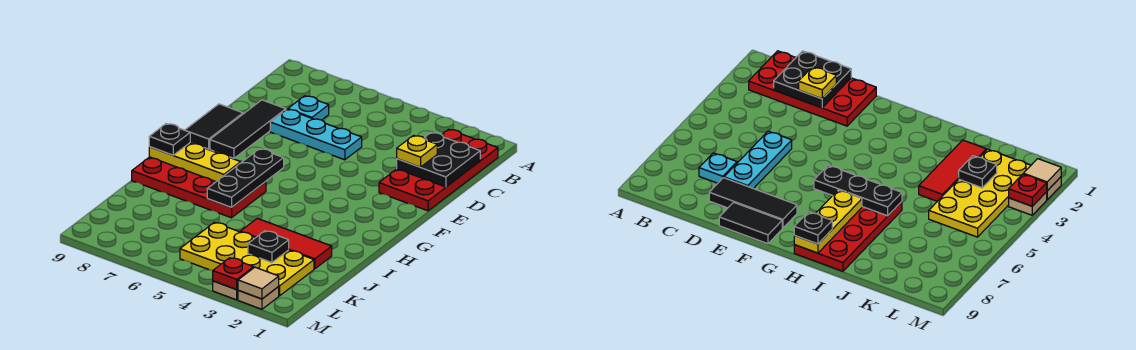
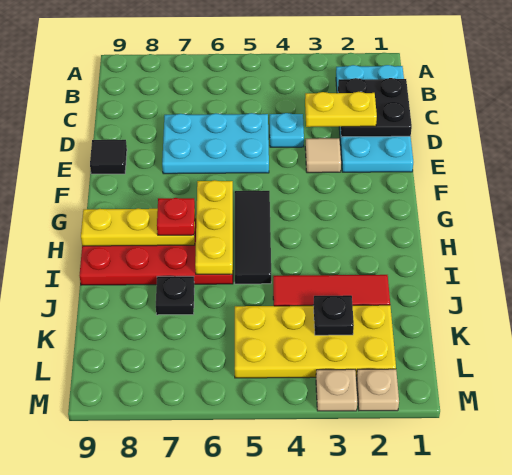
red plate B1:E2 level 1 -> cyan plate B1:E2 level 1
cyan plate C7 level 1 -> cyan plate D4 level 1
yellow plate D2 level 3 -> yellow plate D2:D3 level 3
cyan plate D5:D7 level 1 -> cyan plate D5:E7 level 1
black tile D8:F8 level 1 -> black tile G5:I5 level 1
black tile E9:F9 level 1 -> black tile E9 level 1
black plate G6:I6 level 2 -> yellow plate G6:I6 level 2
black plate H9 level 3 -> black plate J7 level 1
tan tile M2 level 2 -> tan tile E3 level 1
red plate M3 level 2 -> red plate H7 level 3

